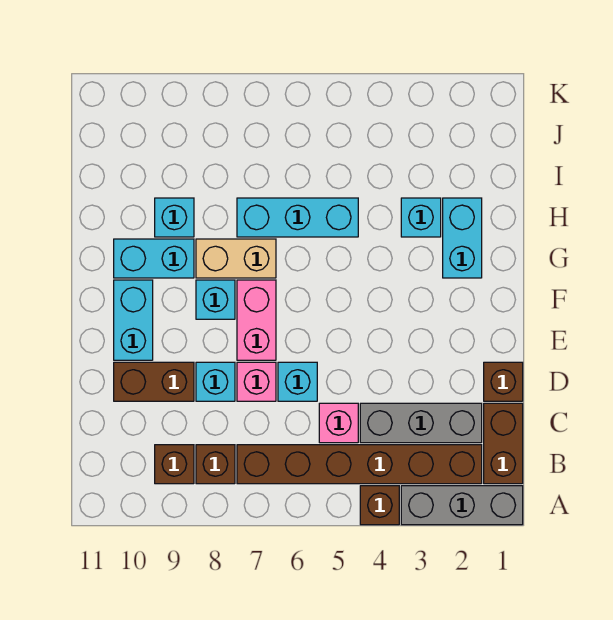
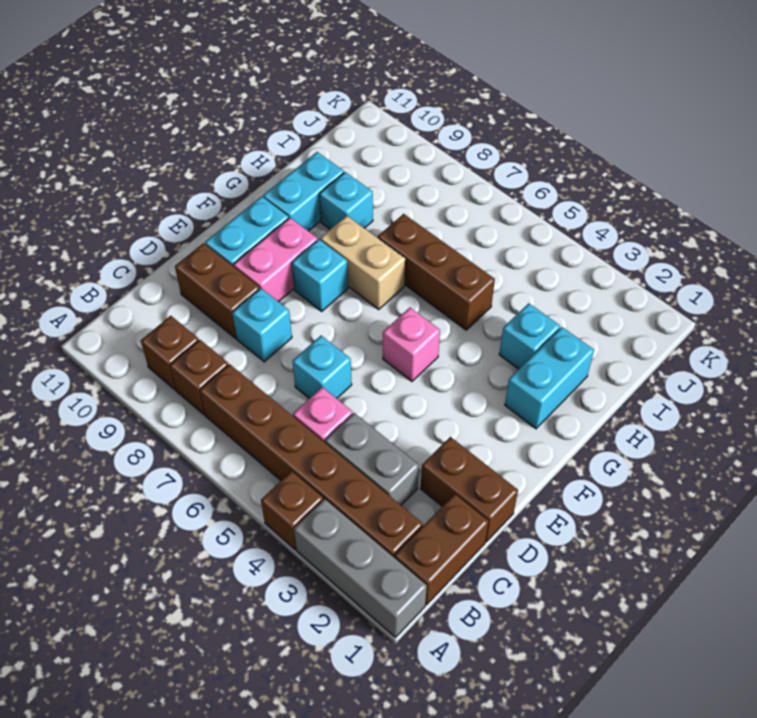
grey brick C2:C4 level 1 -> grey brick C3:C4 level 1
brown brick D1 level 1 -> brown brick D1:D2 level 1
pink brick D7 level 1 -> pink brick F5 level 1
pink brick E7:F7 level 1 -> pink brick E9:F9 level 1
cyan brick G9:G10 level 1 -> cyan brick G10:H10 level 1
cyan brick H5:H7 level 1 -> brown brick H5:H7 level 1

